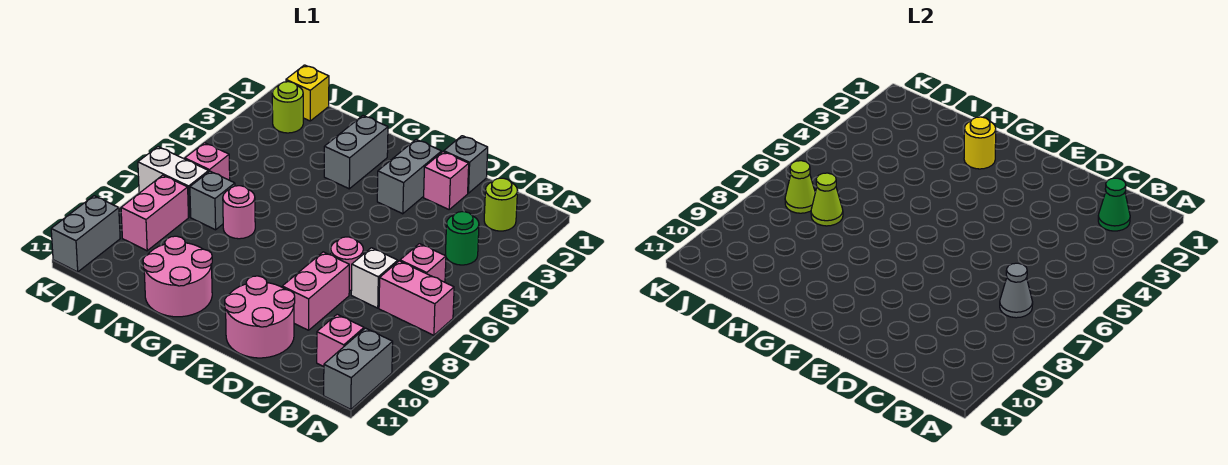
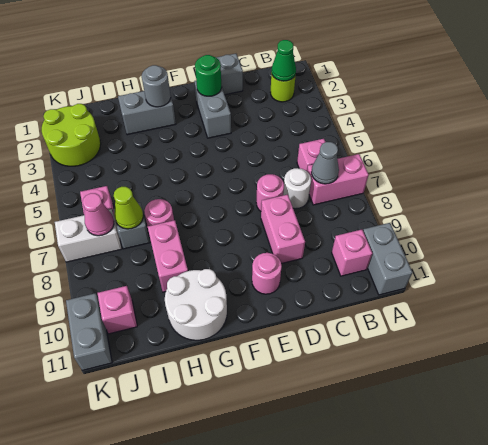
green round brick B4 level 1 -> green round brick E2 level 2
white brick C7 level 1 -> white round brick C7 level 1
pink brick D2 level 1 -> pink brick J10 level 1
pink round brick D10:E11 level 1 -> pink round brick E10 level 1
grey brick G2:G3 level 1 -> grey brick G2:H2 level 1
yellow round brick G2 level 2 -> grey round brick G2 level 2
pink round brick G10:H11 level 1 -> white round brick G10:H11 level 1
yellow brick J1 level 1 -> none
lime round brick J2 level 1 -> lime round brick J2:K3 level 1
lime cone J7 level 2 -> pink cone J7 level 2
pink brick J8:J9 level 1 -> pink brick H8:H9 level 1

